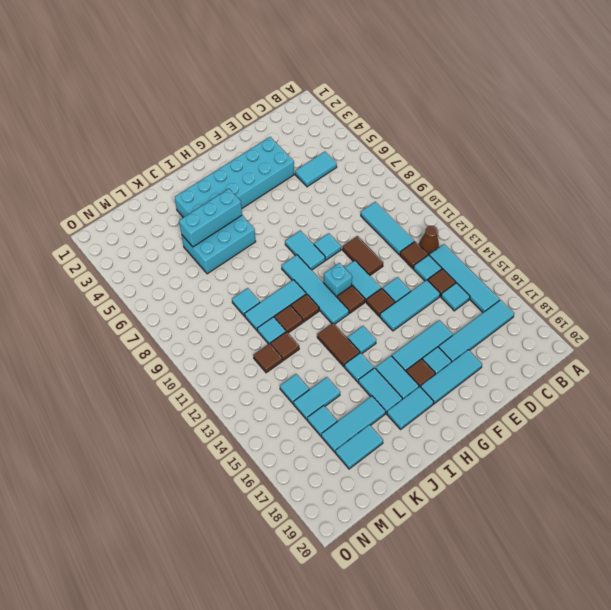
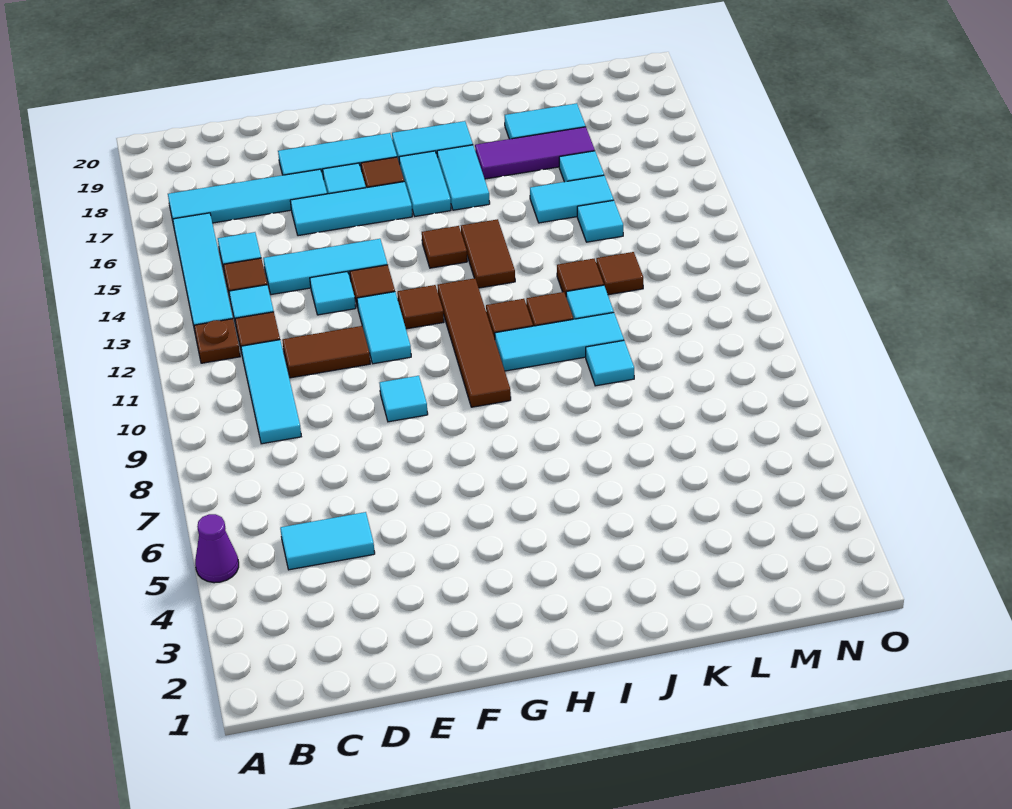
none -> purple cone A5 level 1
brown cone B12 level 1 -> brown plate B12 level 1
cyan brick E3:J4 level 1 -> none
brown tile E10:E11 level 1 -> brown tile D11:E11 level 1
cyan tile G8:G9 level 1 -> none
cyan brick G11 level 1 -> none
cyan tile H9:H12 level 1 -> brown tile H9:H12 level 1
cyan tile H14 level 1 -> brown tile H14 level 1
cyan brick I5:K6 level 1 -> none
cyan brick I5:K5 level 2 -> none
cyan tile I15 level 1 -> none
cyan tile J17:L17 level 1 -> purple tile J17:L17 level 1

